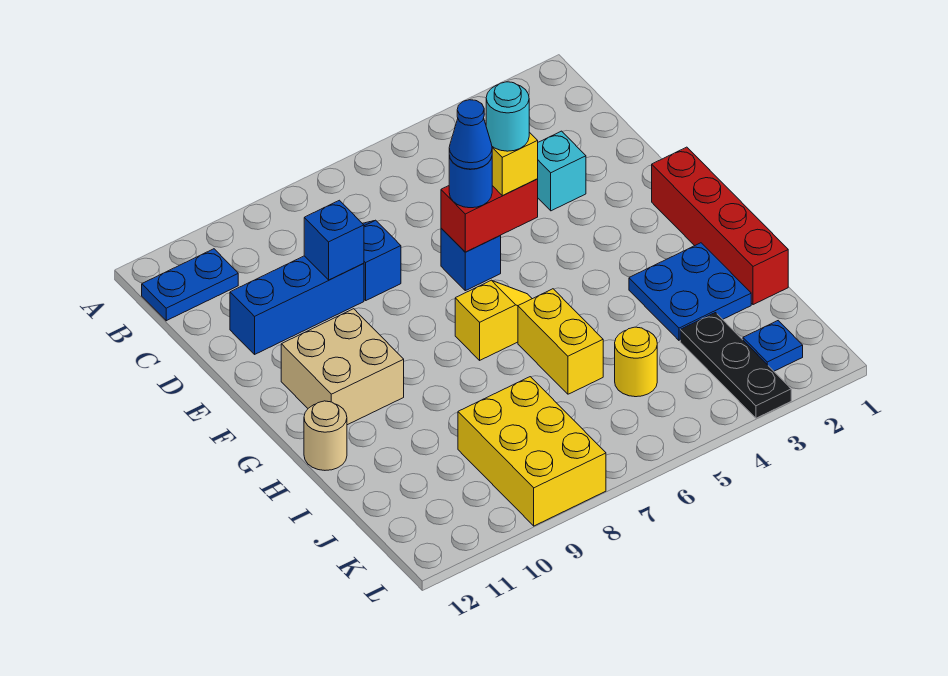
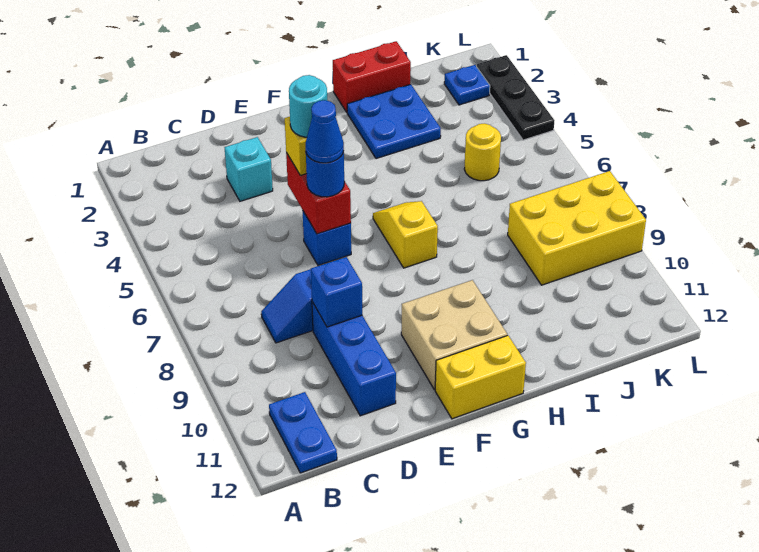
red brick F1:I1 level 1 -> red brick H1:I1 level 1
yellow brick H6:I6 level 1 -> yellow brick F12:G12 level 1
tan round brick H12 level 1 -> none
black plate J3:L3 level 1 -> black plate L2:L4 level 1

